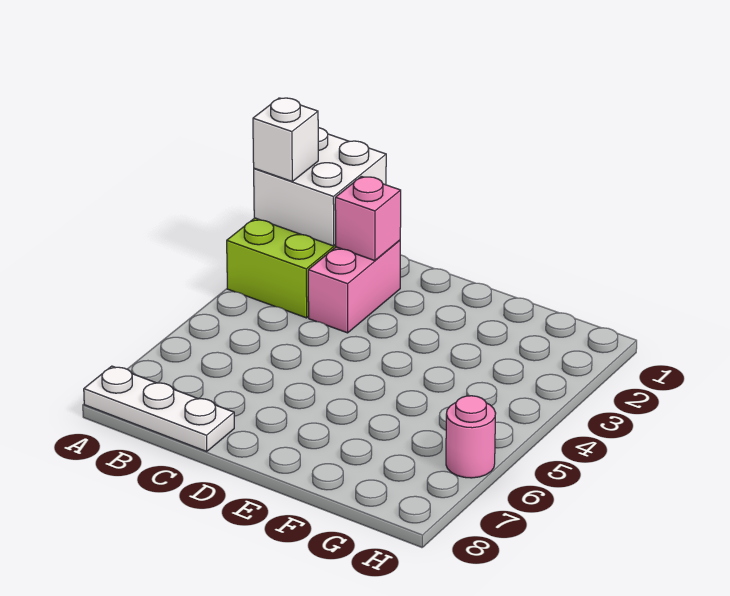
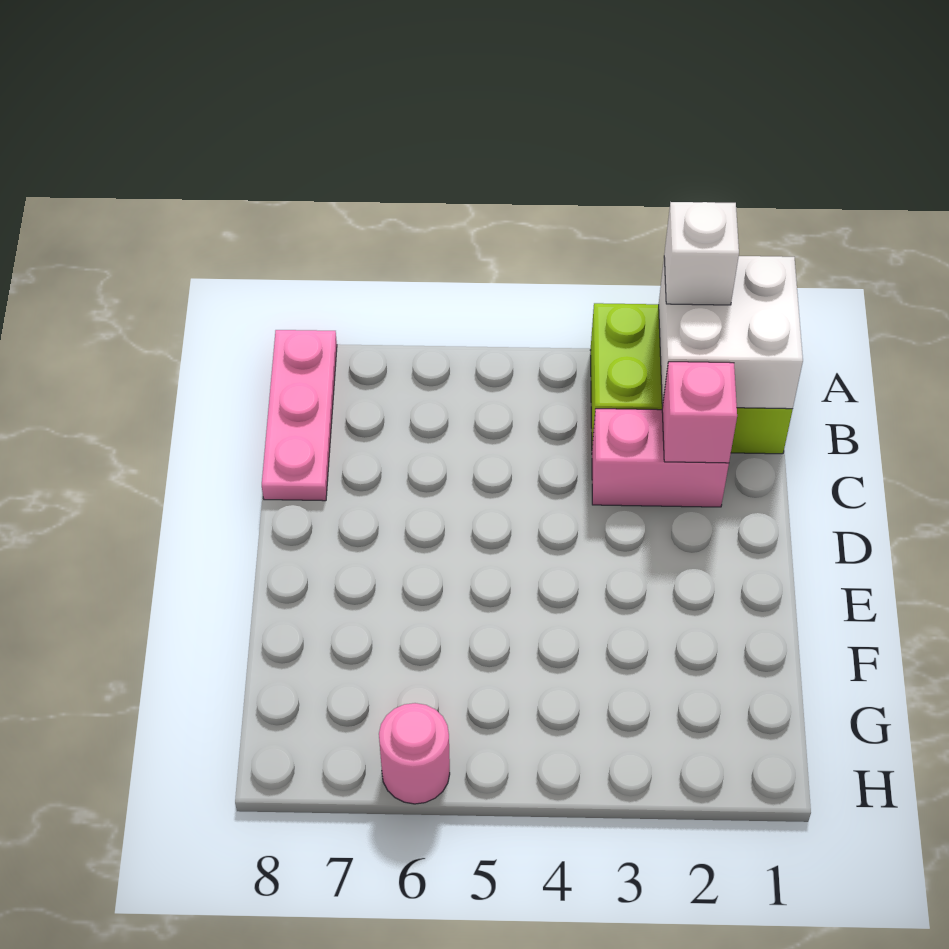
white plate A8:C8 level 1 -> pink plate A8:C8 level 1

